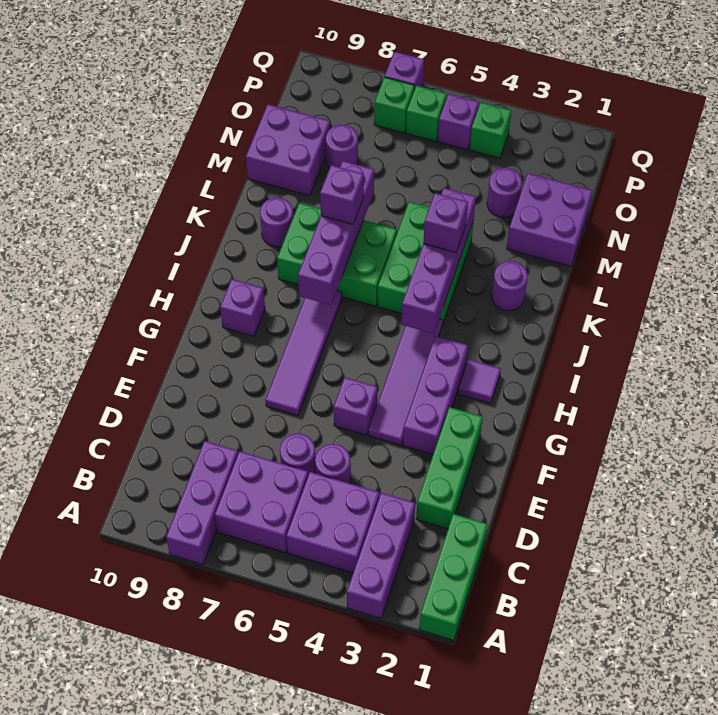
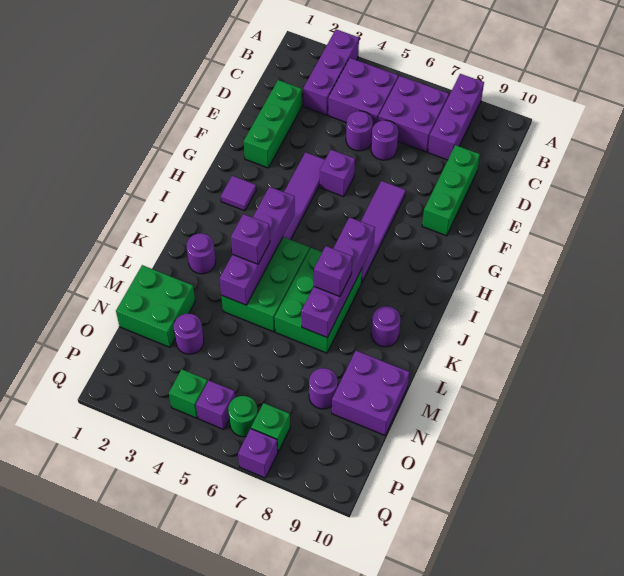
green brick A1:C1 level 1 -> green brick D9:F9 level 1
purple brick F3:H3 level 1 -> none
purple brick H9 level 1 -> none
green brick J6:K8 level 1 -> green brick J6:L7 level 1
purple brick M1:N2 level 1 -> green brick M1:N2 level 1
green brick P6 level 1 -> green round brick P6 level 1

